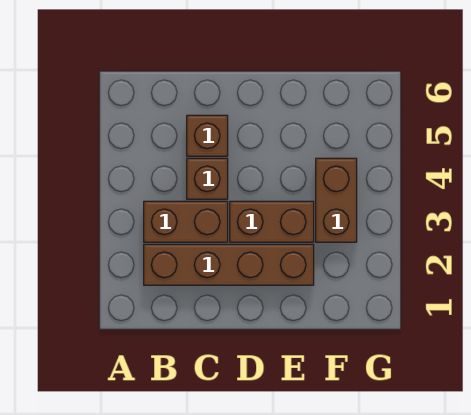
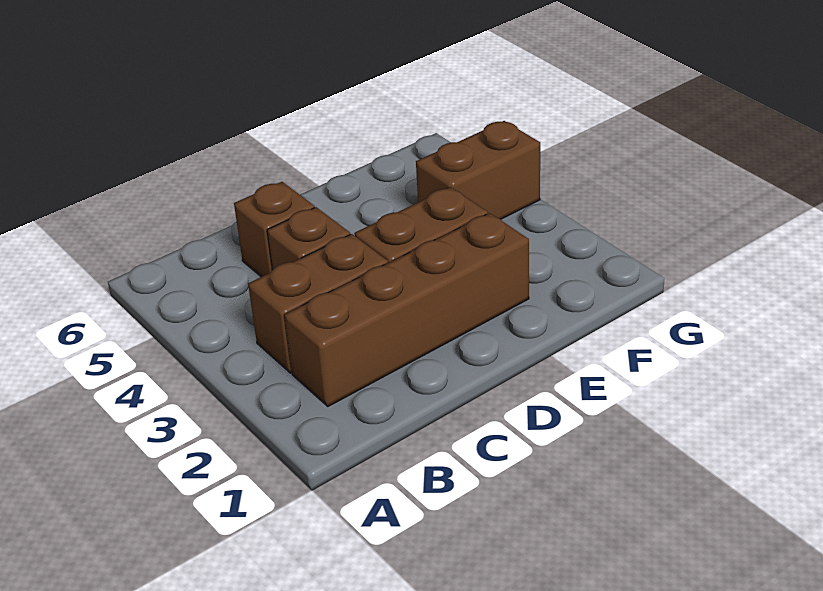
brown brick F3:F4 level 1 -> brown brick F4:G4 level 1

